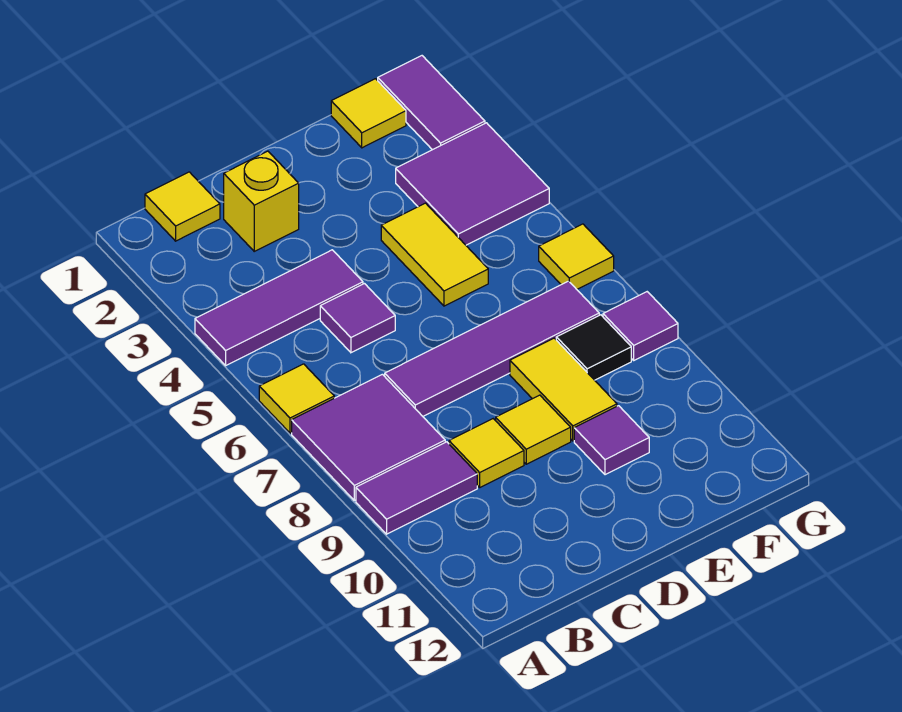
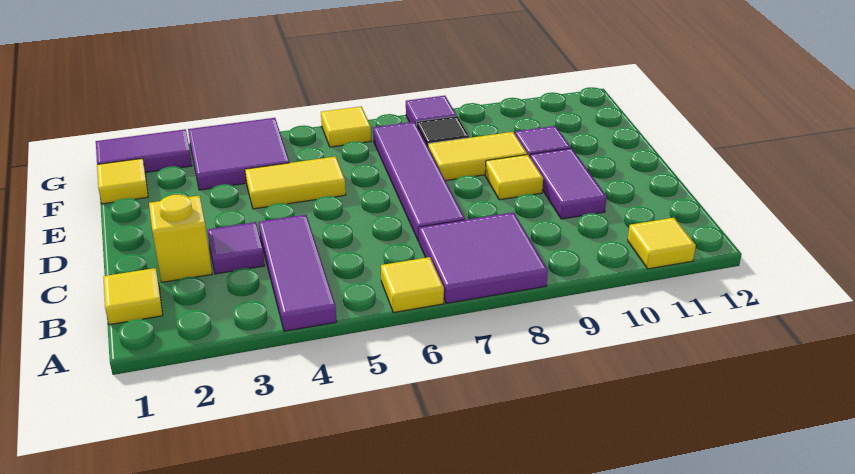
purple tile A9:B9 level 1 -> purple tile C10:D10 level 1
purple tile C5 level 1 -> purple tile C3 level 1
yellow tile C9 level 1 -> yellow tile A11 level 1

